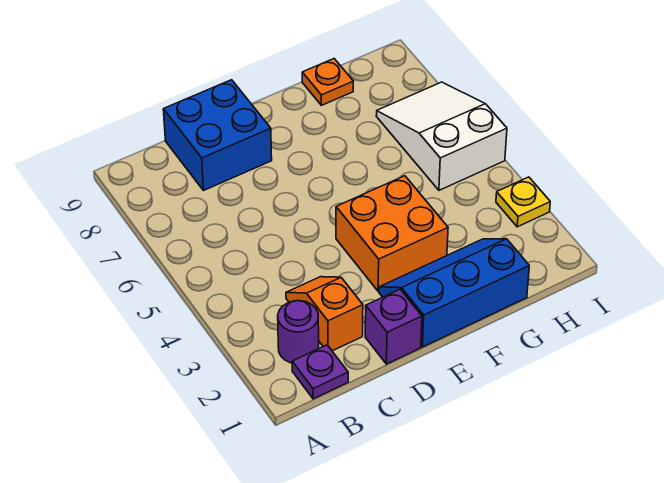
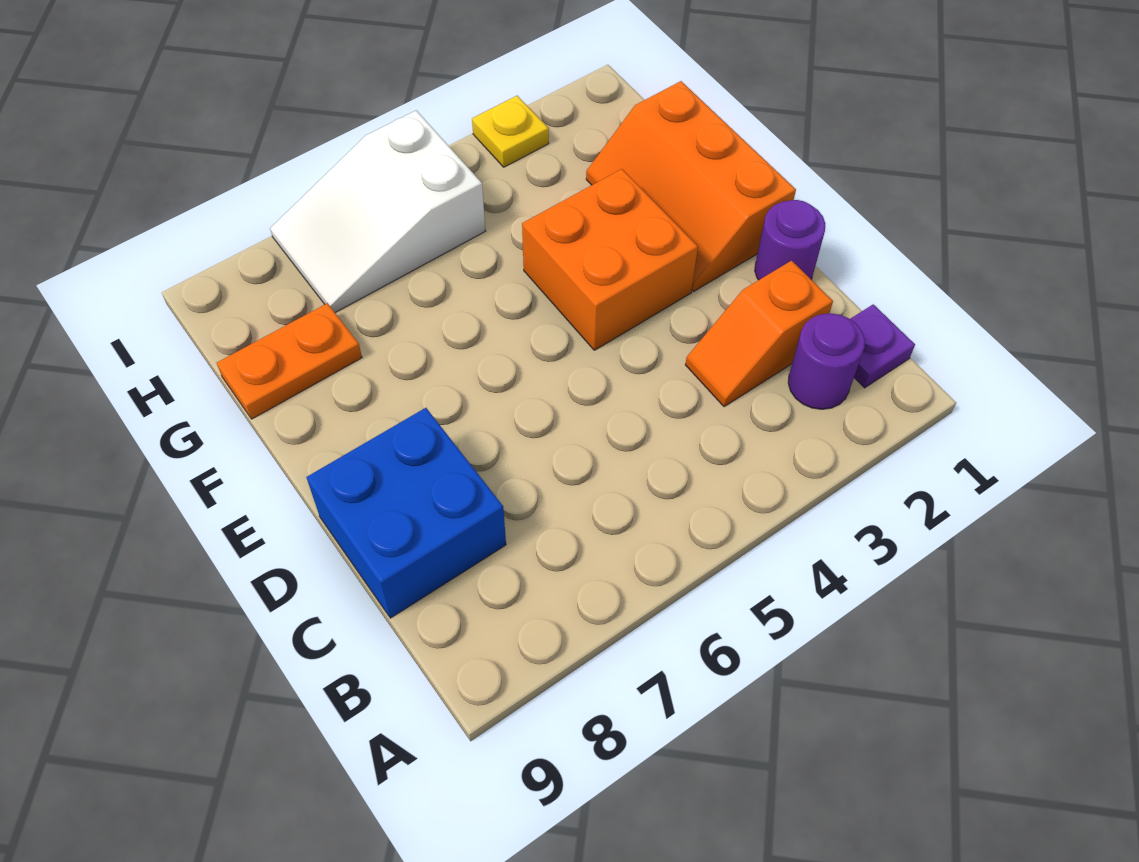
purple brick D1 level 1 -> purple round brick D1 level 1
blue slope E1:G2 level 1 top 1 -> orange slope E1:G2 level 1 top 1
orange plate G9 level 1 -> orange plate G8:G9 level 1

